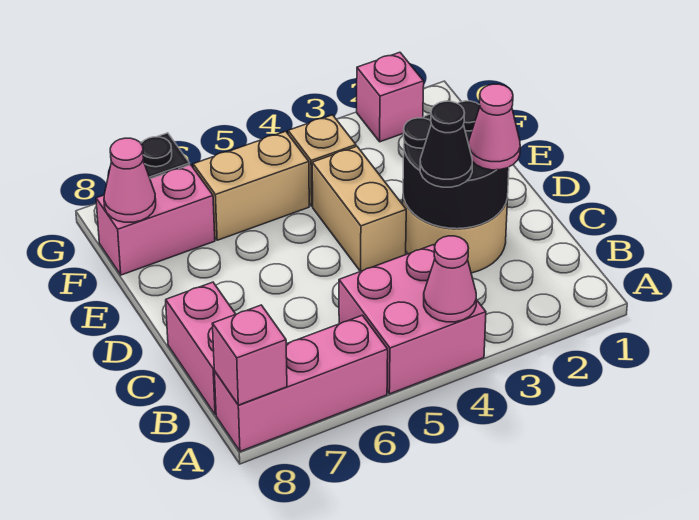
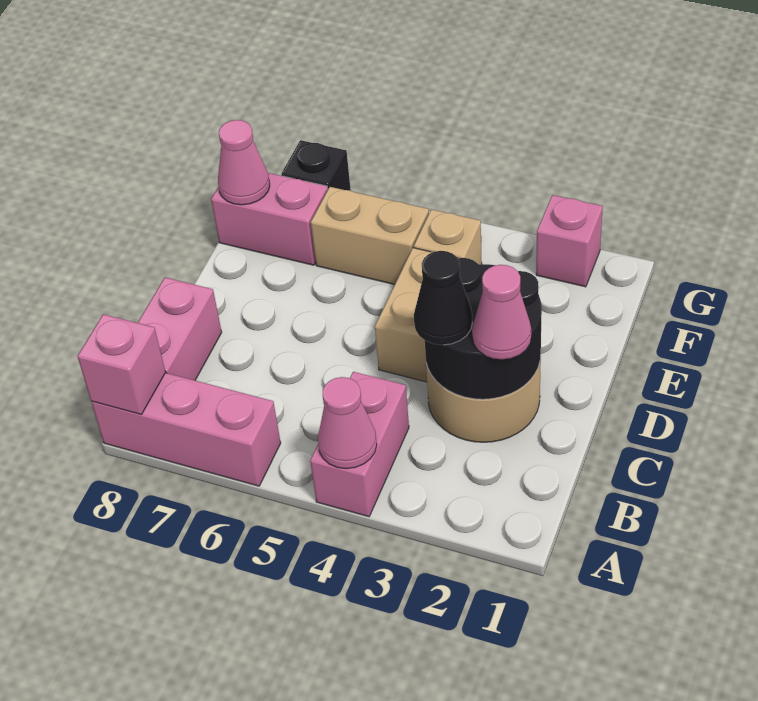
pink brick A4:B5 level 1 -> pink brick A4:B4 level 1

